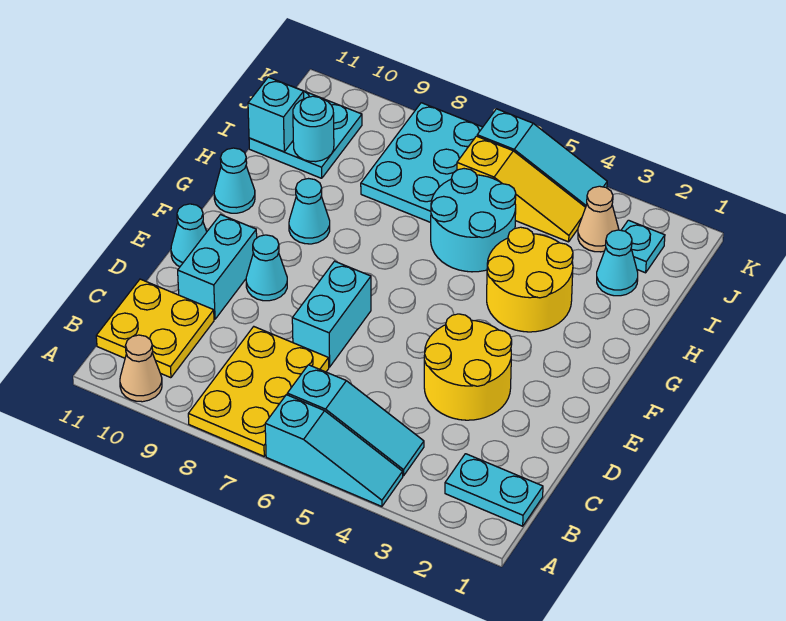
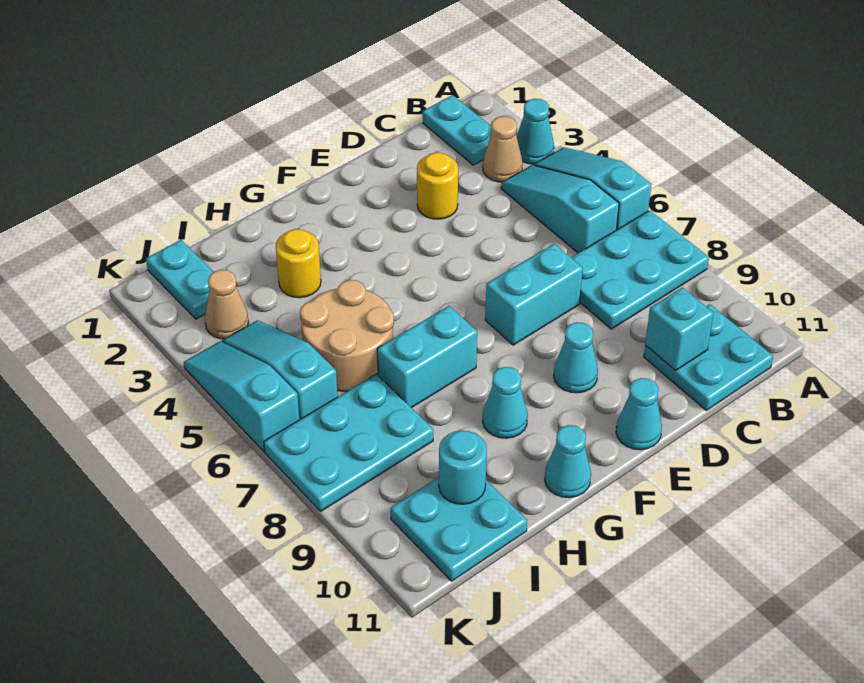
yellow plate A7:C8 level 1 -> cyan plate A7:C8 level 1
tan cone A10 level 1 -> tan cone B3 level 1
yellow plate B10:C11 level 1 -> cyan plate B10:C11 level 1
yellow round brick D3:E4 level 1 -> yellow round brick D3 level 1
cyan brick D10:E10 level 1 -> cyan brick G7:H7 level 1
yellow round brick G3:H4 level 1 -> yellow round brick H3 level 1
cyan round brick H5:I6 level 1 -> tan round brick H5:I6 level 1
cyan cone I2 level 1 -> cyan cone A3 level 1
cyan brick I11 level 2 -> cyan brick C10 level 2
cyan plate J2 level 1 -> cyan plate J1:J2 level 1
yellow slope J4:J6 level 1 top 6 -> cyan slope J4:J6 level 1 top 6

